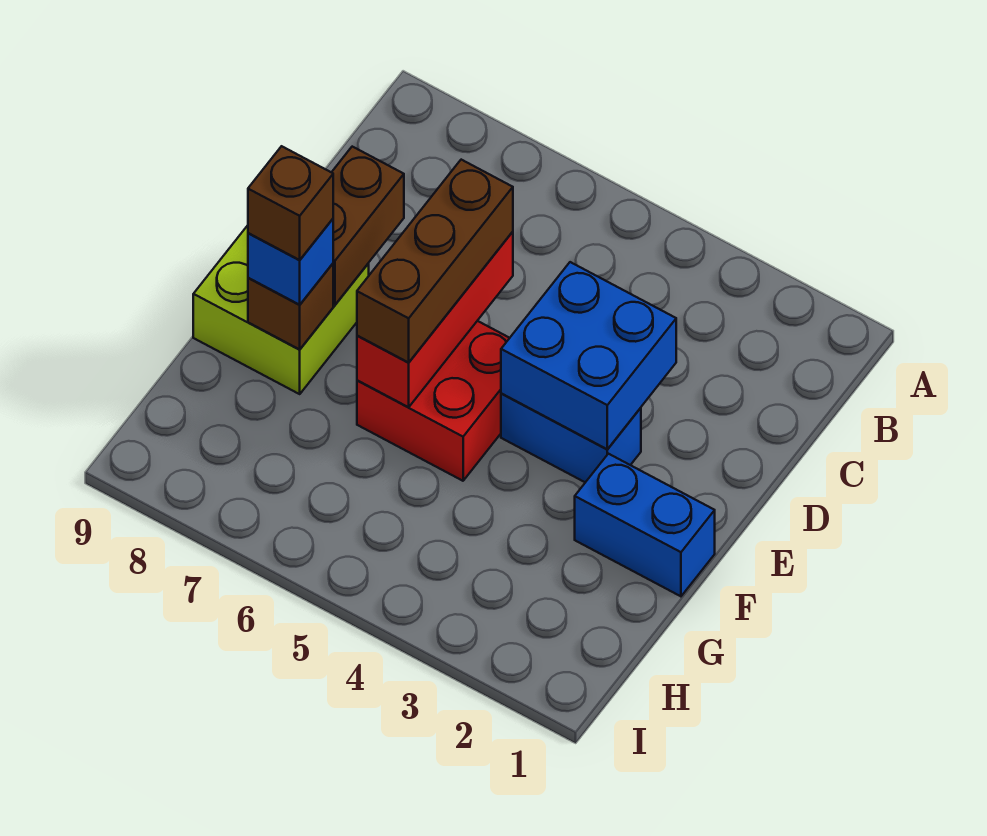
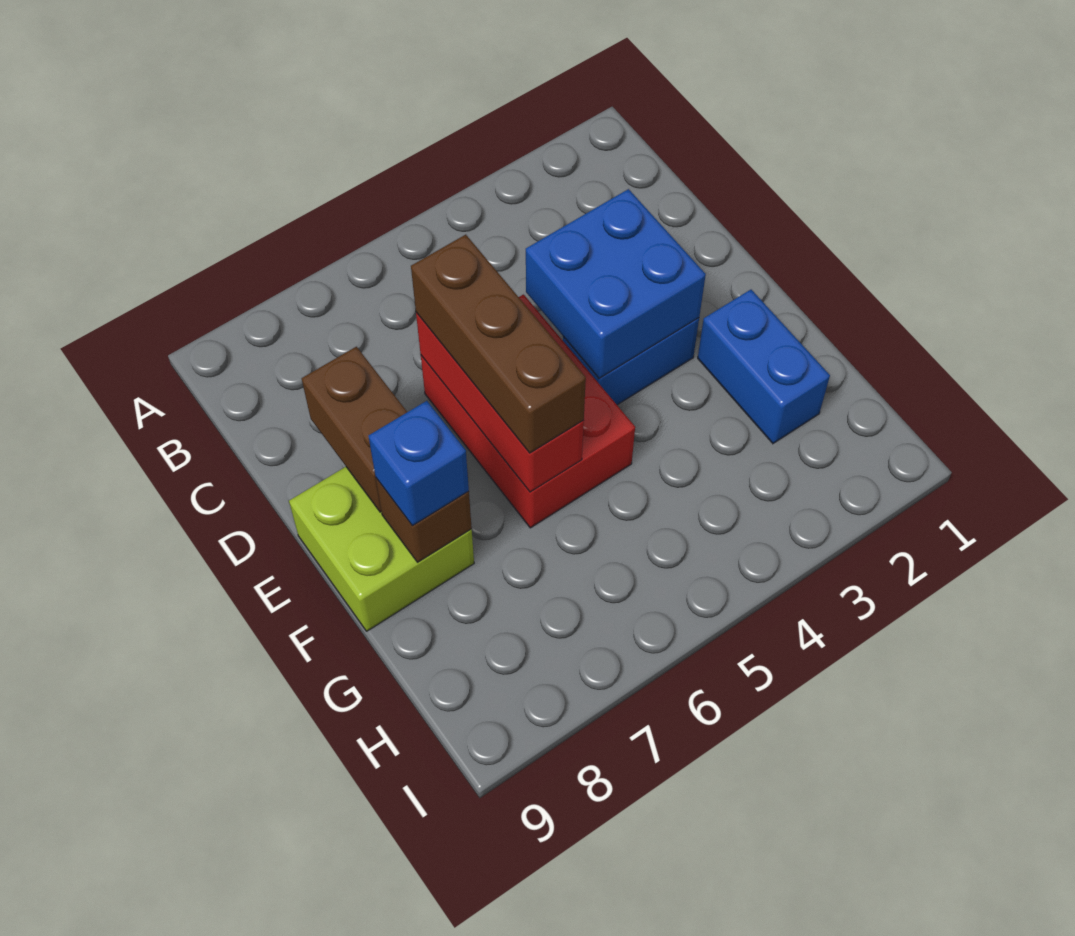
red brick E5:F6 level 1 -> red brick D5:F6 level 1
blue brick F1:F2 level 1 -> blue brick F2:G2 level 1
brown brick F8 level 4 -> none

